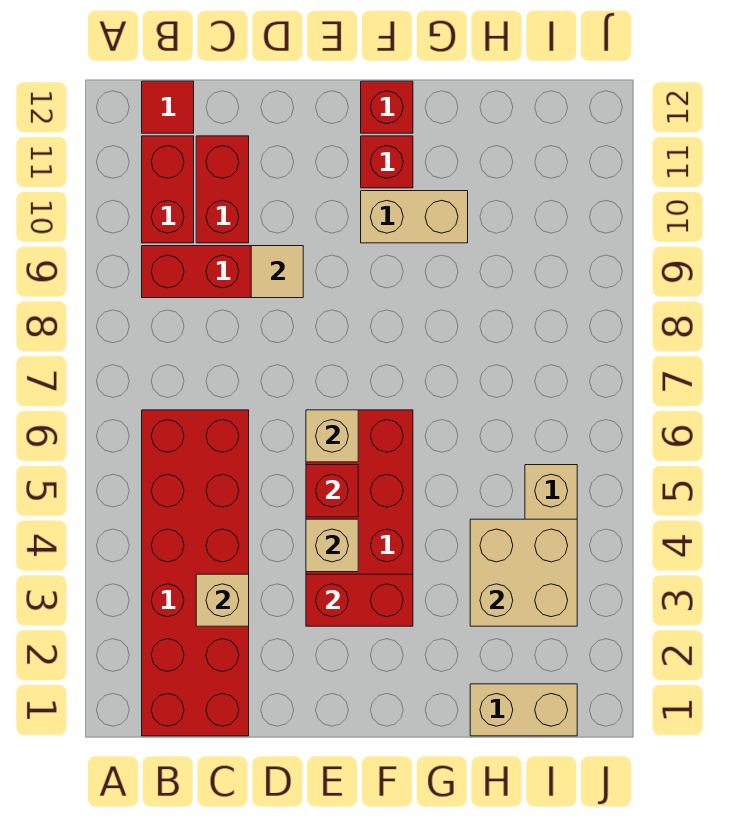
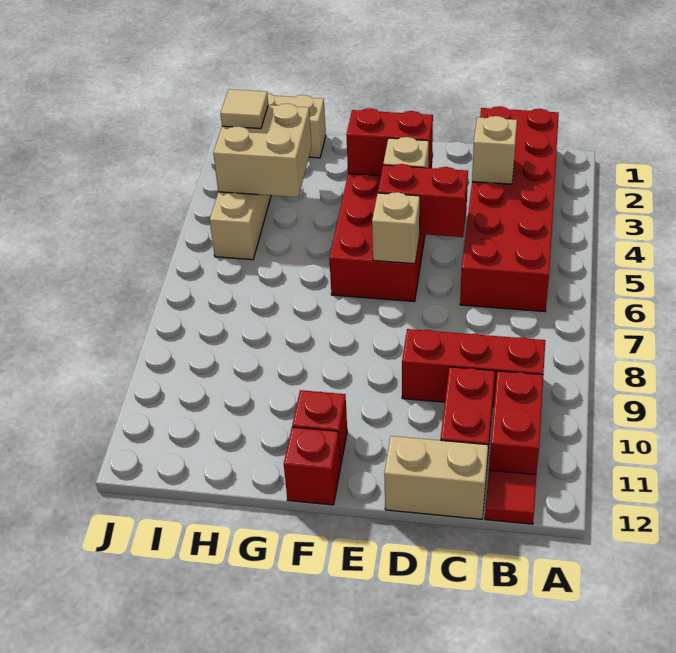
tan tile D9 level 2 -> tan tile I3 level 3
red brick E5 level 2 -> red brick D5:E5 level 2
tan brick F10:G10 level 1 -> tan brick C12:D12 level 1

